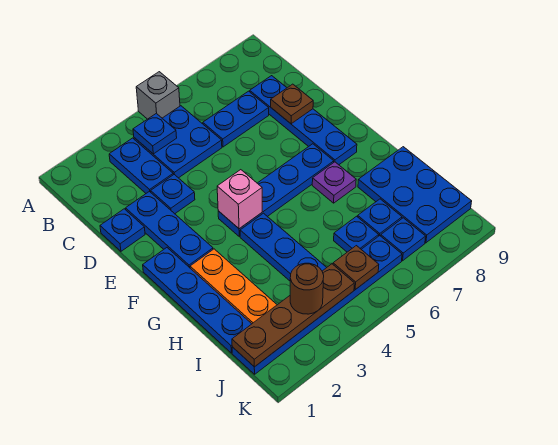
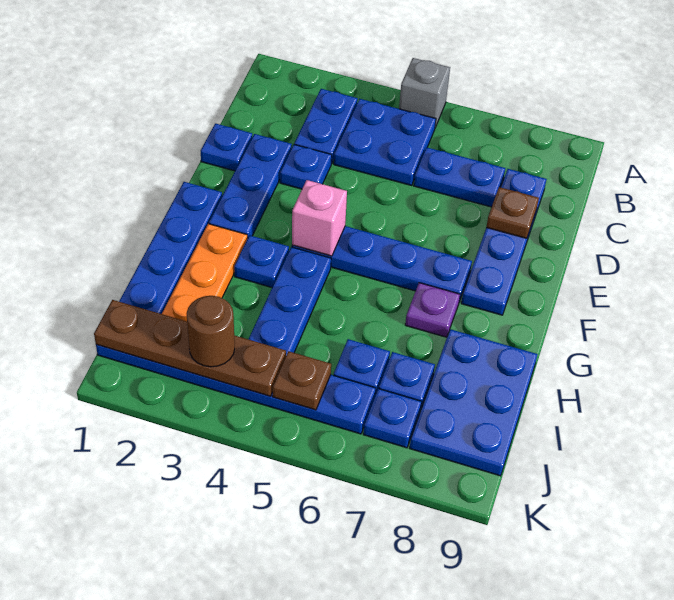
blue plate B4 level 2 -> blue plate G3 level 1

